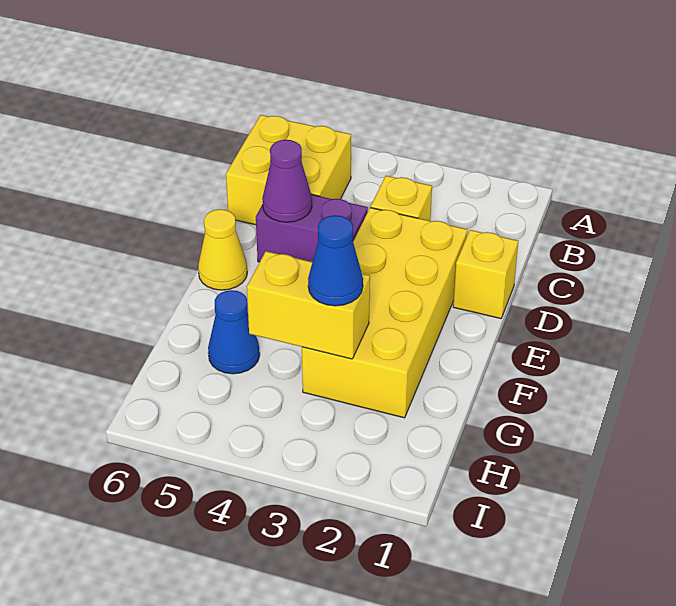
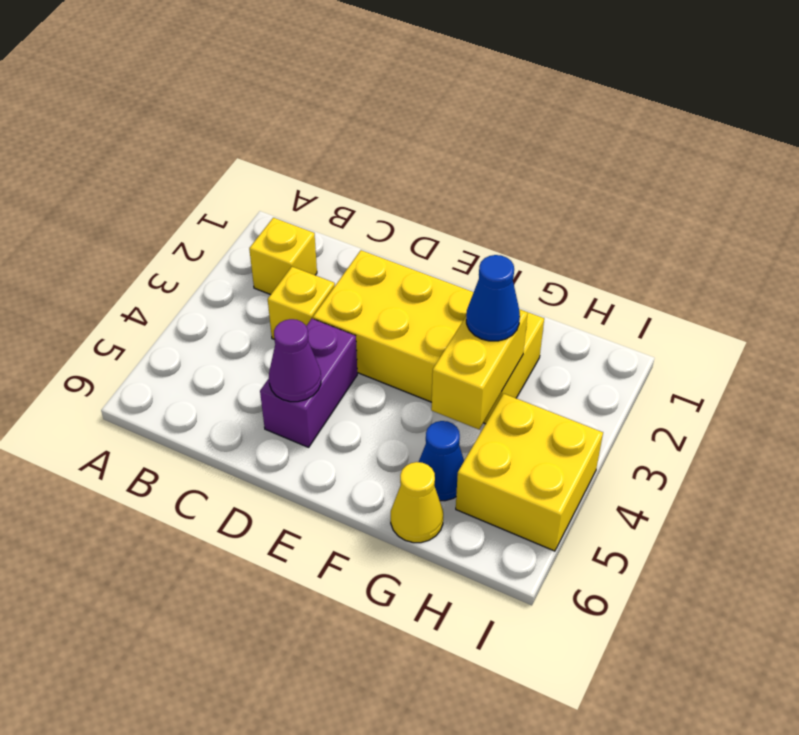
yellow brick B5:C6 level 1 -> yellow brick H4:I5 level 1
yellow brick D1 level 1 -> yellow brick B2 level 1
yellow cone E6 level 1 -> yellow cone G6 level 1

